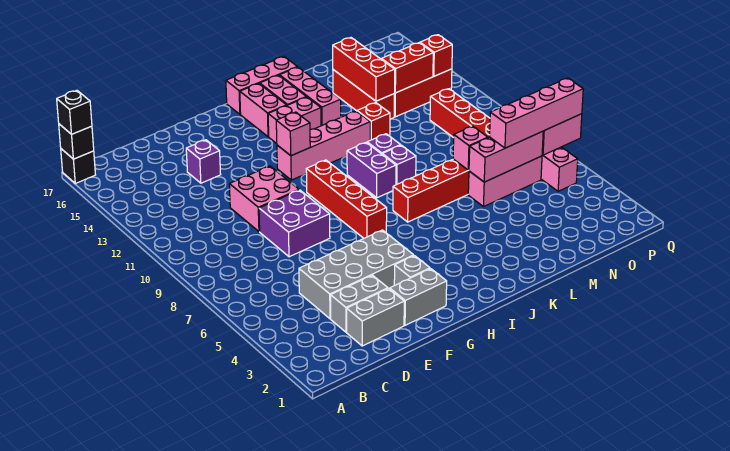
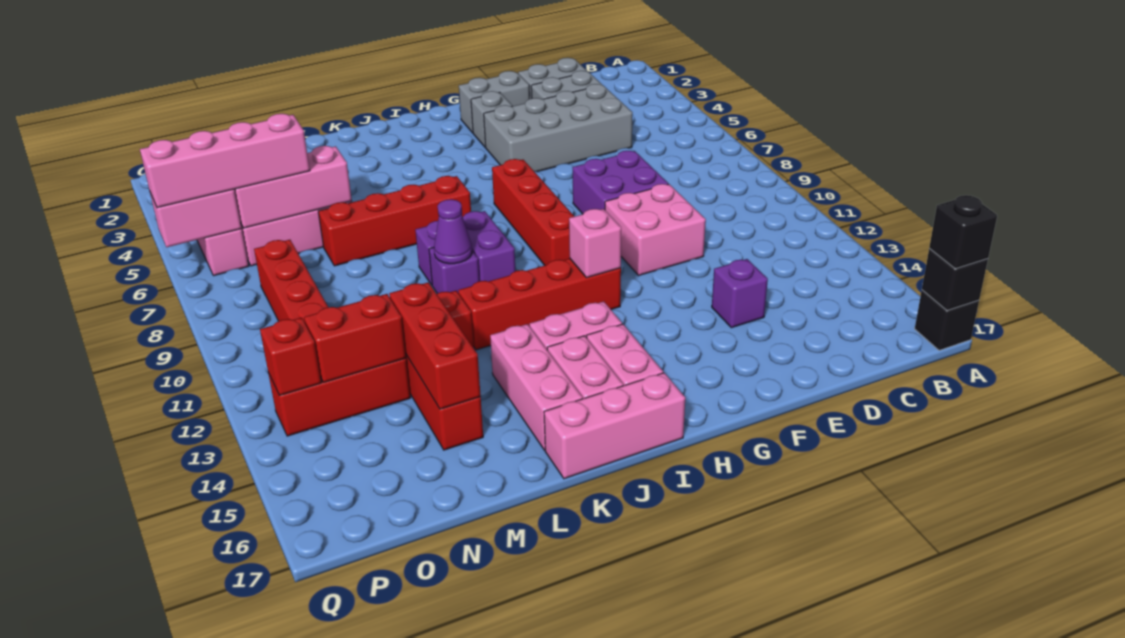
pink brick H12:K12 level 1 -> red brick H12:K12 level 1
none -> purple cone K10 level 2
pink brick M7 level 2 -> none

